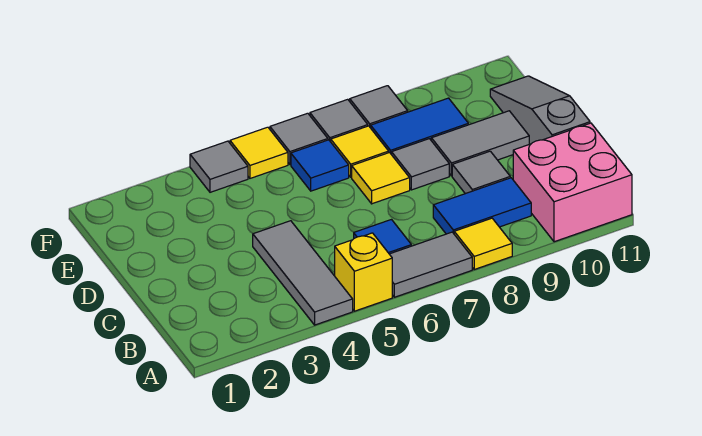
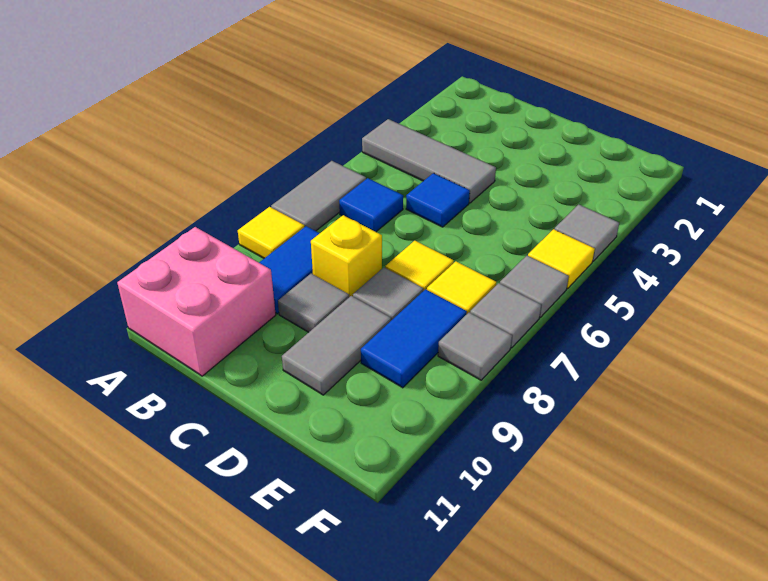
yellow brick A5 level 1 -> yellow brick C8 level 1
grey slope C11:E11 level 1 top C -> none
blue tile E6 level 1 -> blue tile C5 level 1

